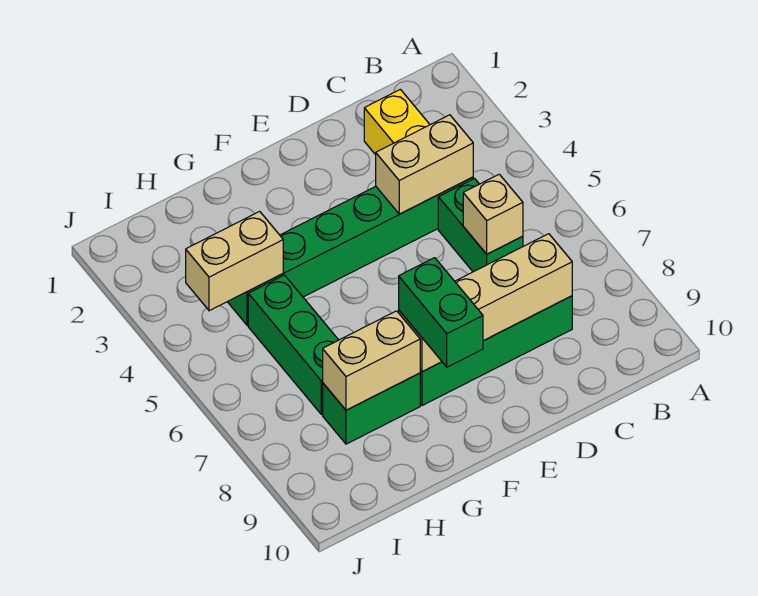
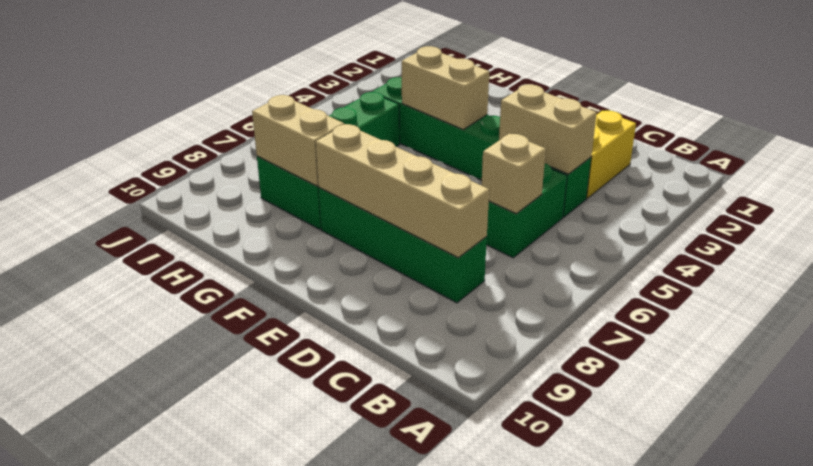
green brick F8:F9 level 3 -> none
tan brick H4:I4 level 2 -> tan brick F4:G4 level 2

